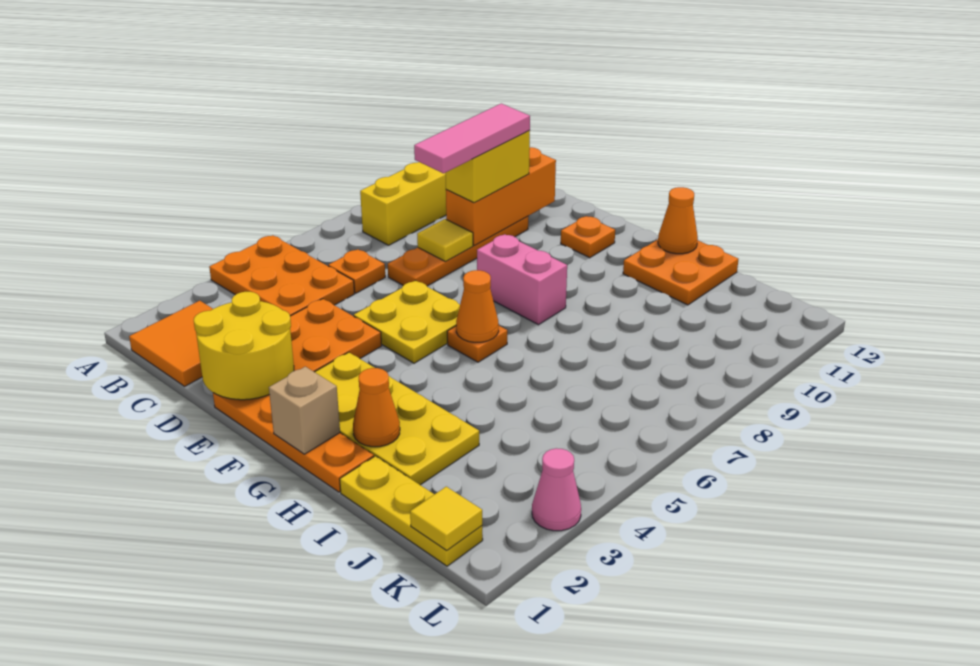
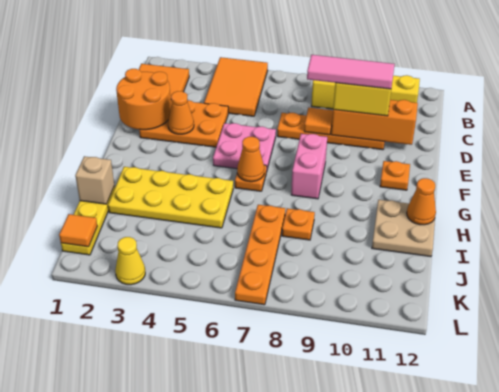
orange plate A4:C5 level 1 -> orange tile A4:C5 level 1
orange plate C6 level 1 -> orange plate I8 level 1
yellow round brick D1:E2 level 2 -> orange round brick D1:E2 level 2
yellow tile D8 level 2 -> orange tile D8 level 2
orange plate E1:H1 level 1 -> orange plate I7:L7 level 1
yellow plate E5:F6 level 1 -> pink plate E5:F6 level 1
yellow plate F2:I3 level 1 -> yellow plate H2:I5 level 1
tan brick G1 level 2 -> tan brick I1 level 2
orange cone H2 level 2 -> orange cone E3 level 2
orange plate H11:I12 level 1 -> tan plate H11:I12 level 1
yellow tile K1 level 2 -> orange tile K1 level 2
pink cone L3 level 1 -> yellow cone L3 level 1

